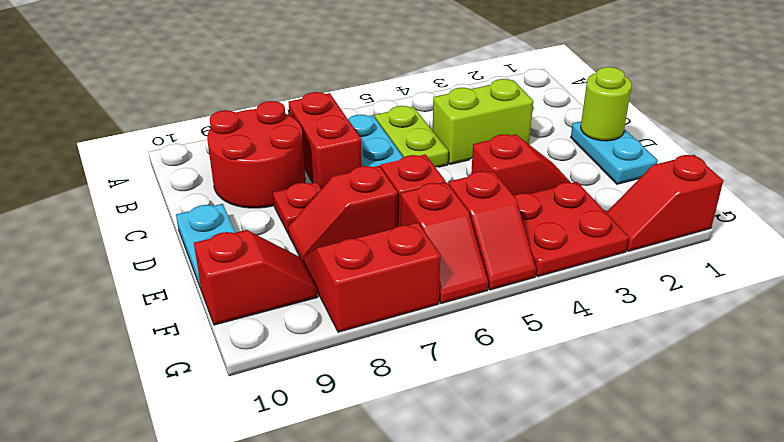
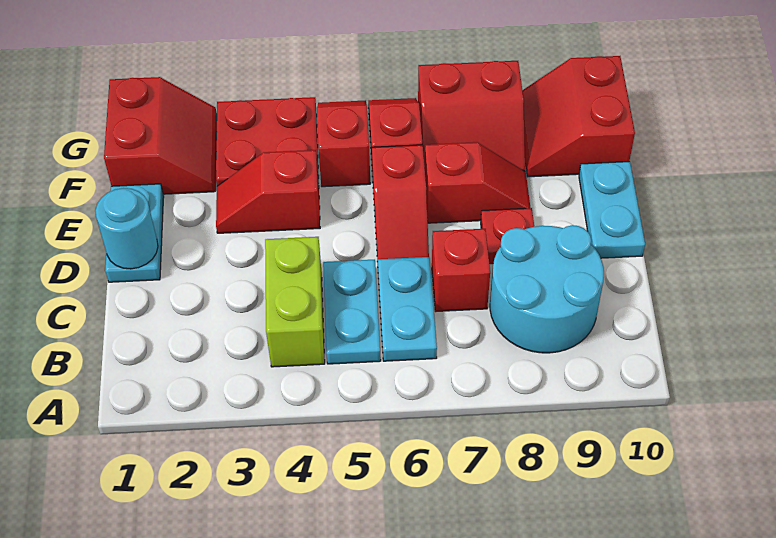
lime plate B5:C5 level 1 -> cyan plate B5:C5 level 1
red brick B7:C7 level 1 -> red brick C7 level 1
red round brick B8:C9 level 1 -> cyan round brick B8:C9 level 1
lime brick C3:C4 level 1 -> lime brick B4:C4 level 1
lime round brick D1 level 2 -> cyan round brick D1 level 2
red slope F9:F10 level 1 top 10 -> red slope F9:G10 level 1 top 10
red slope G1:G2 level 1 top 1 -> red slope F1:G2 level 1 top 1

